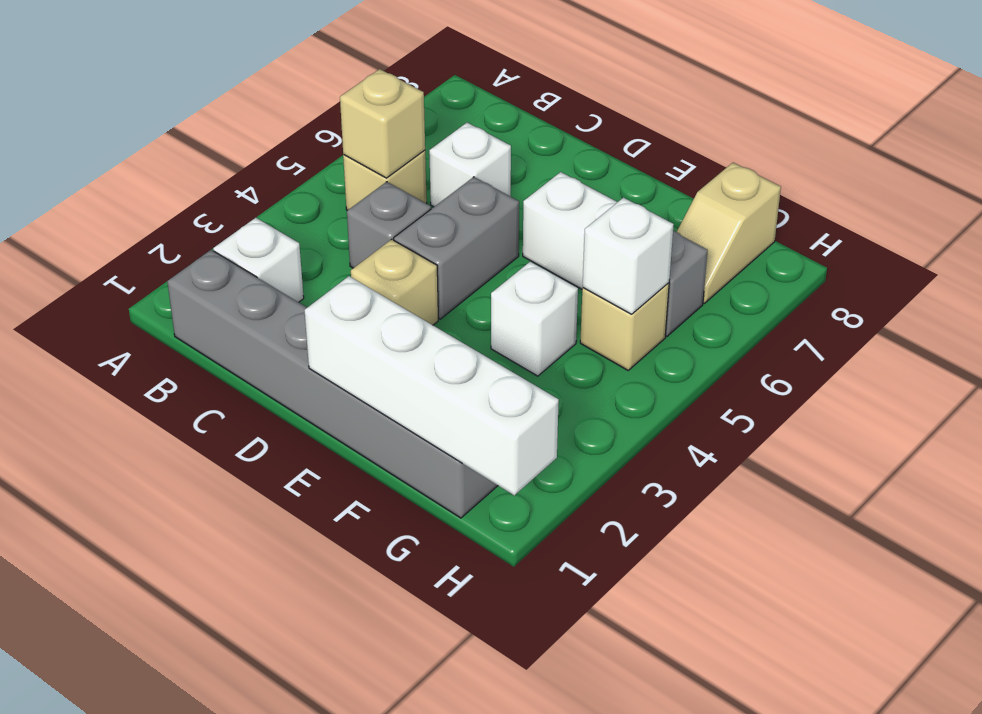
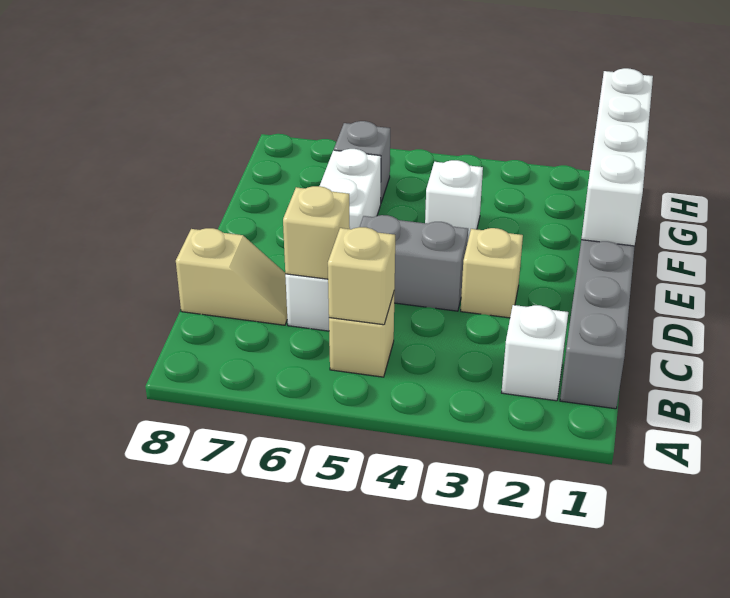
grey brick C4 level 1 -> none
tan brick G5 level 1 -> tan brick C6 level 2
white brick G5 level 2 -> none
tan slope G7:G8 level 1 top 8 -> tan slope C7:C8 level 1 top 8

